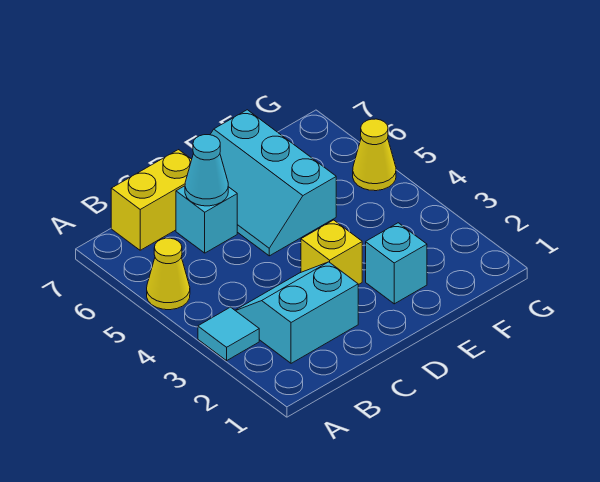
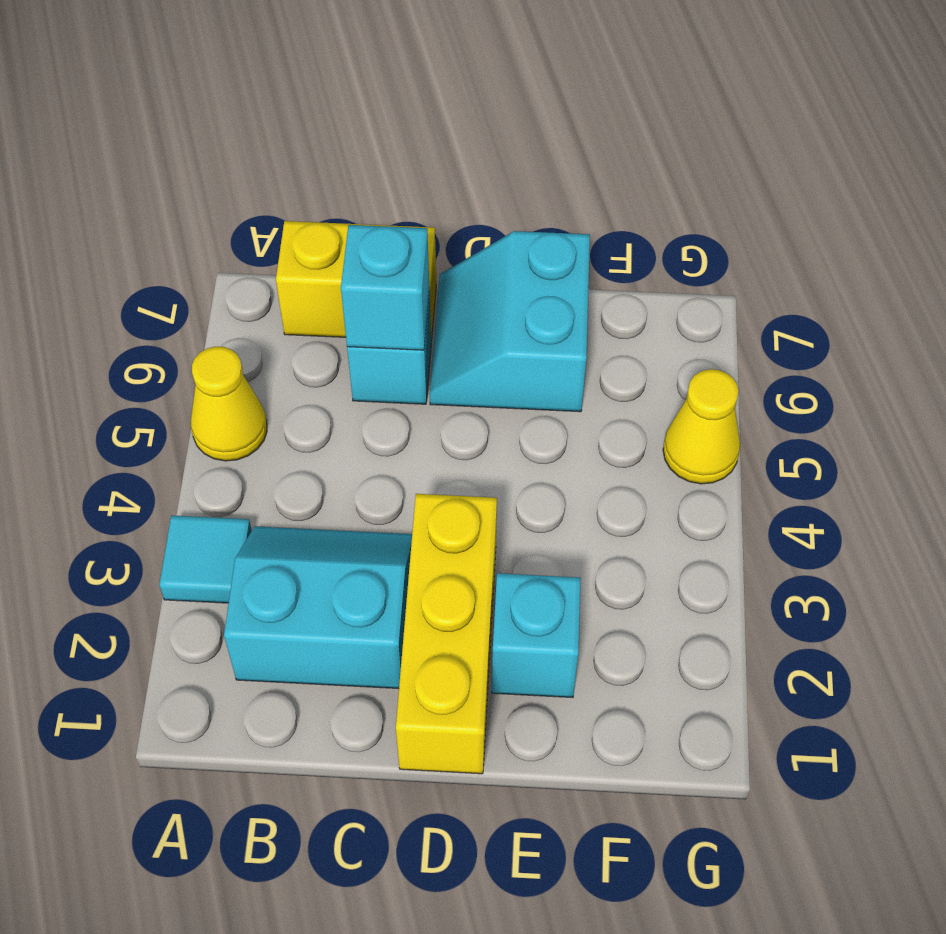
cyan cone C6 level 2 -> cyan brick C6 level 2
yellow brick D3 level 1 -> yellow brick D1:D3 level 1
cyan slope D5:E7 level 1 top E -> cyan slope D6:E7 level 1 top E

